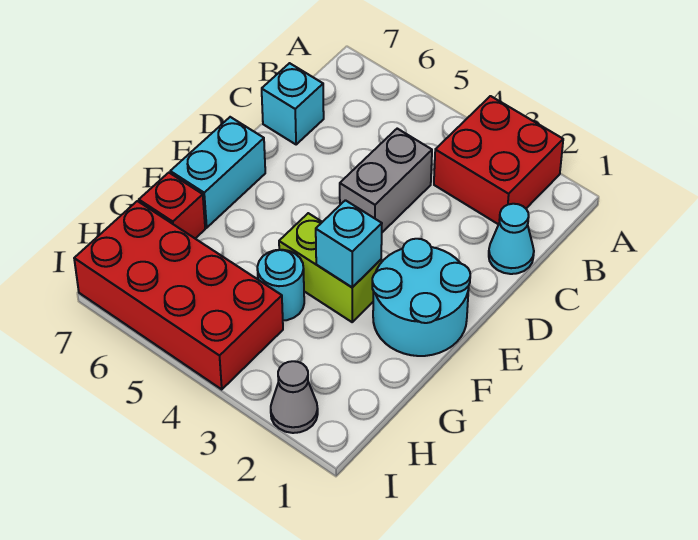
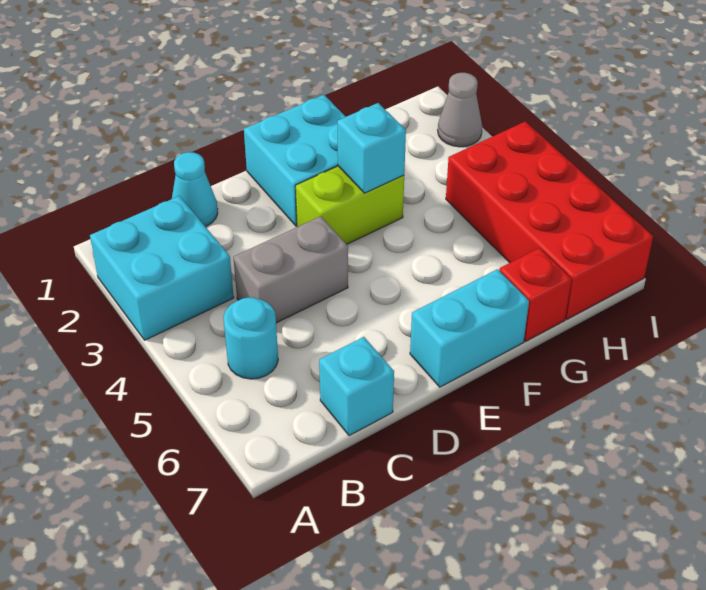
red brick A2:B3 level 1 -> cyan brick A2:B3 level 1
cyan round brick E1:F2 level 1 -> cyan brick E1:F2 level 1
lime brick F3:F4 level 1 -> lime brick E3:F3 level 1
cyan round brick G4 level 1 -> cyan round brick B5 level 1

